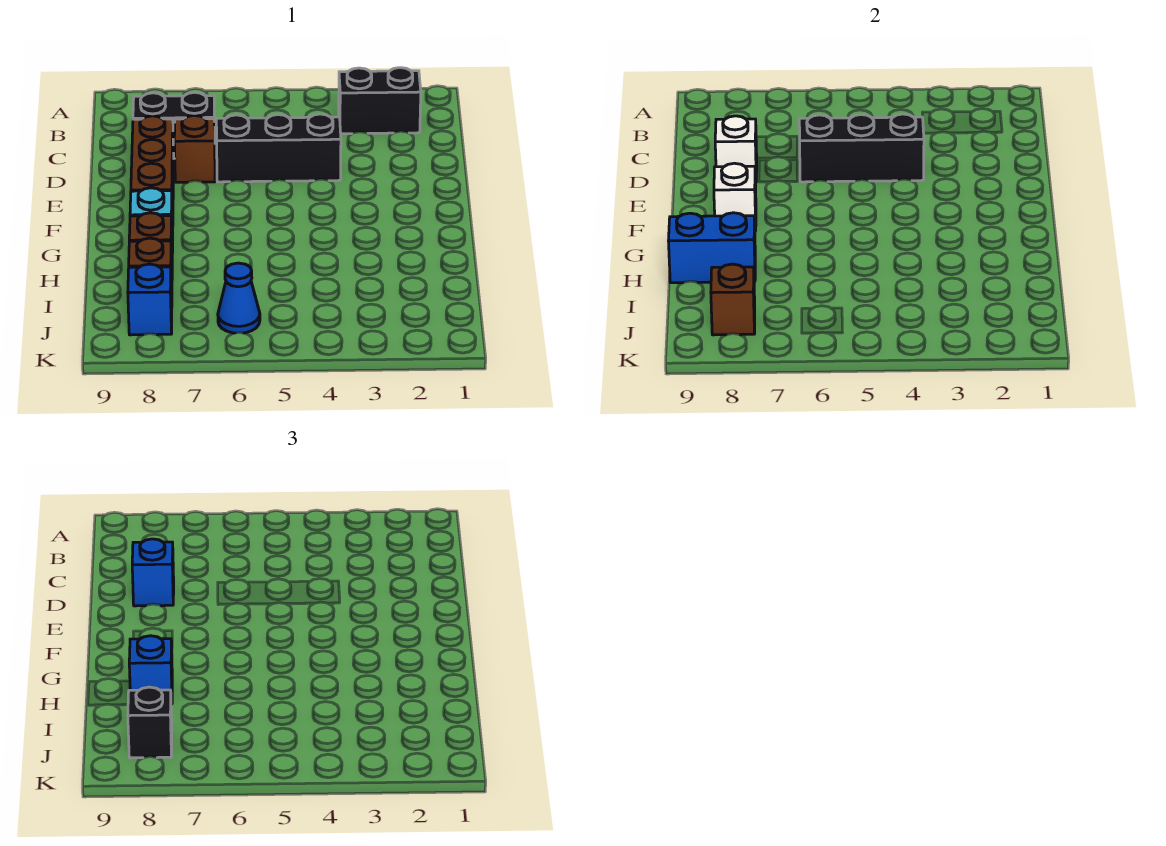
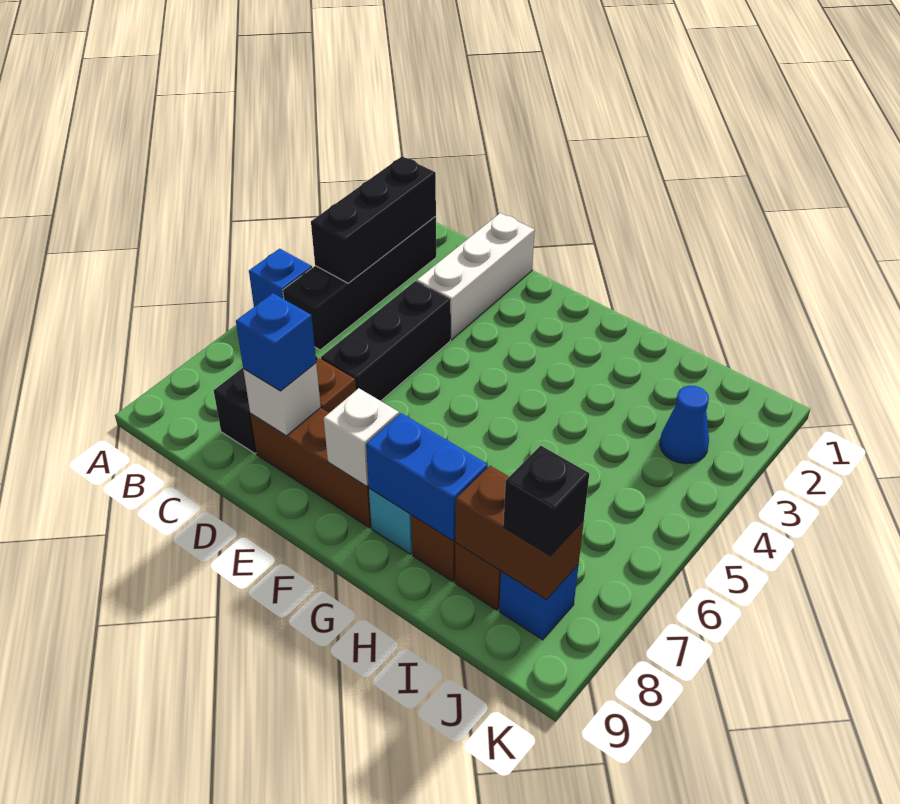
black brick B2:B3 level 1 -> black brick B2:B5 level 1
none -> white brick D1:D3 level 1
black brick D4:D6 level 2 -> black brick B2:B4 level 2
blue brick H8:H9 level 2 -> blue brick G8:H8 level 2
blue brick H8 level 3 -> blue brick A5 level 1
blue cone J6 level 1 -> blue cone J3 level 1
brown brick J8 level 2 -> brown brick I8:J8 level 2

